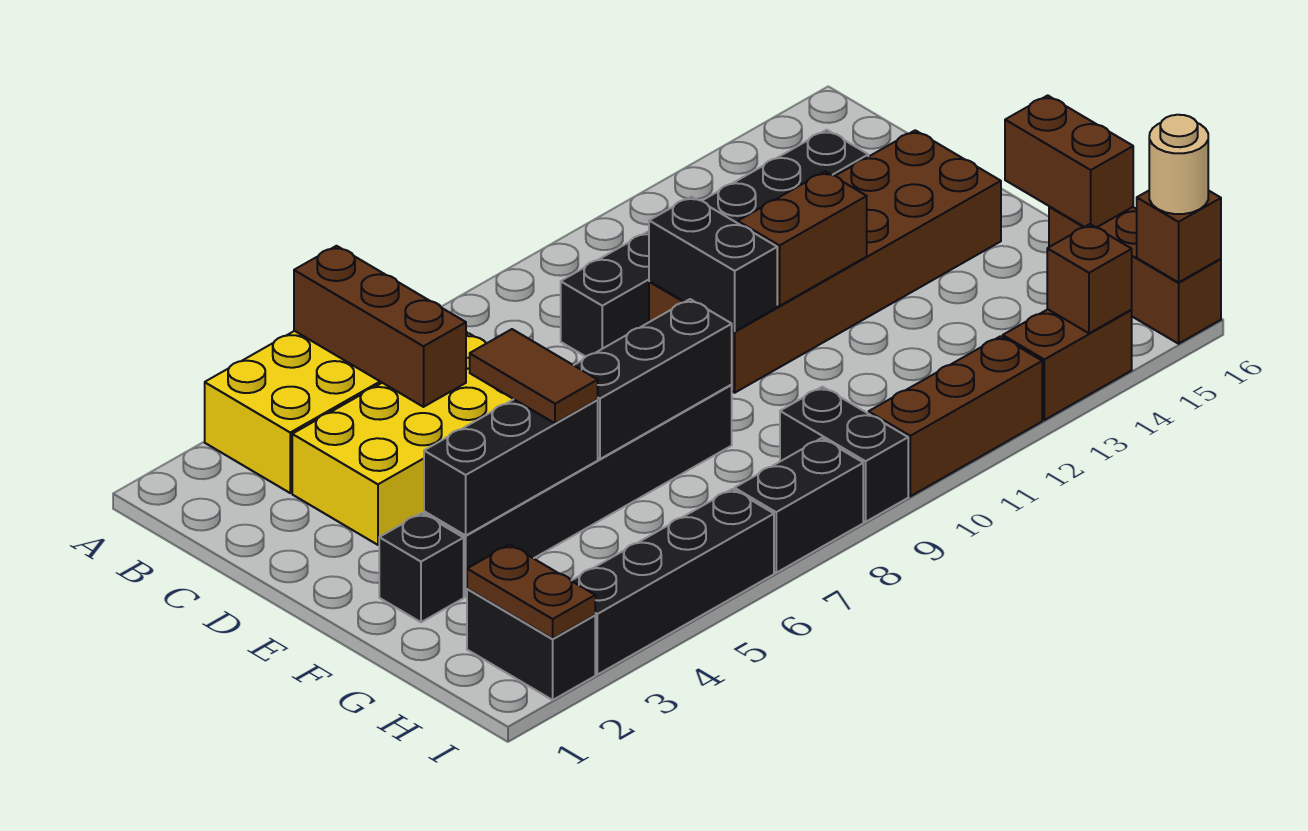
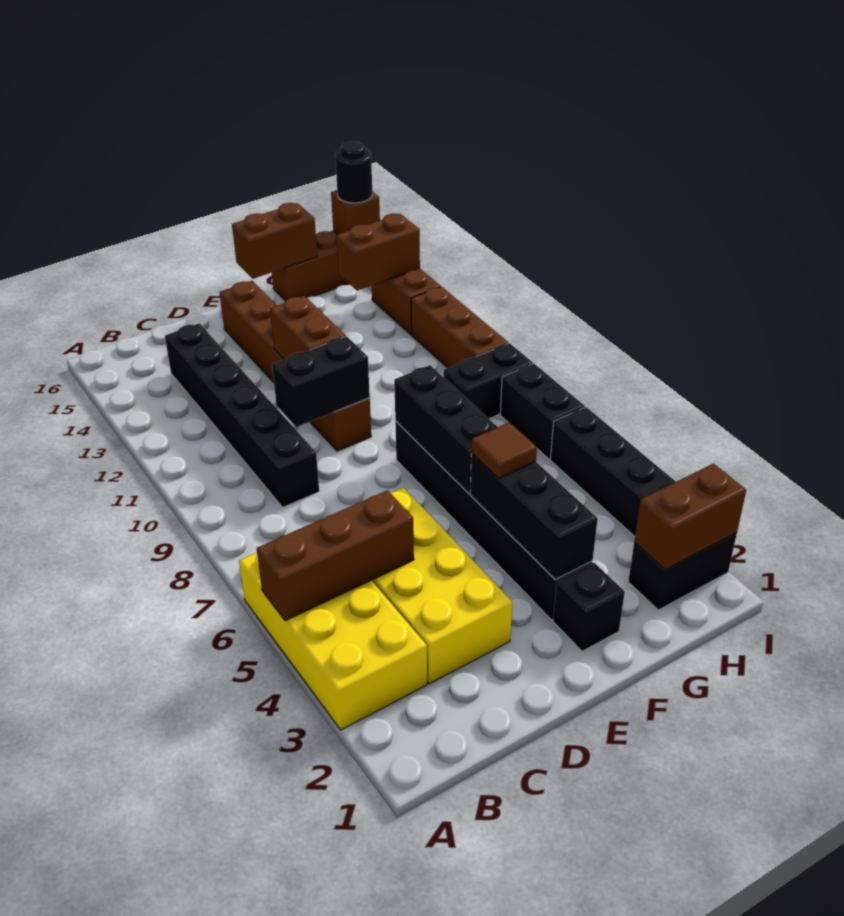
brown brick D10:E15 level 1 -> brown brick E10:E15 level 1
brown tile E5:F5 level 3 -> brown tile F5 level 3
brown plate H2:I2 level 2 -> brown brick H2:I2 level 2
brown brick I14 level 2 -> brown brick H14:I14 level 2
tan round brick I16 level 3 -> black round brick I16 level 3

